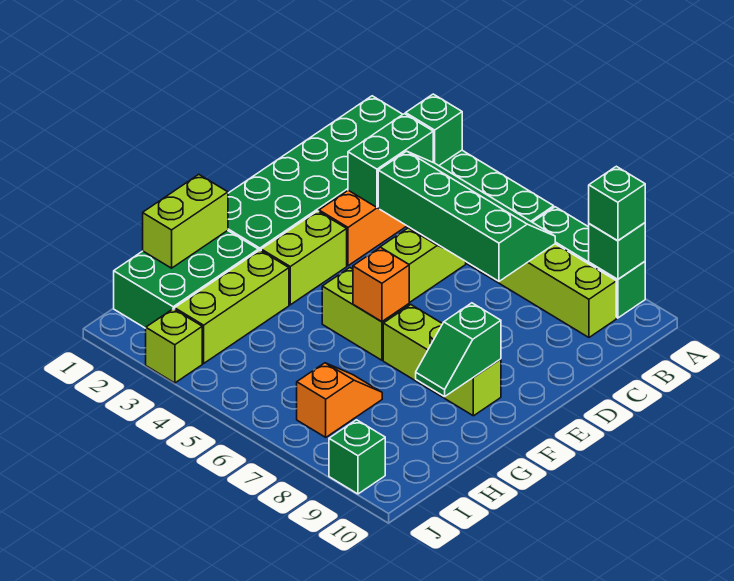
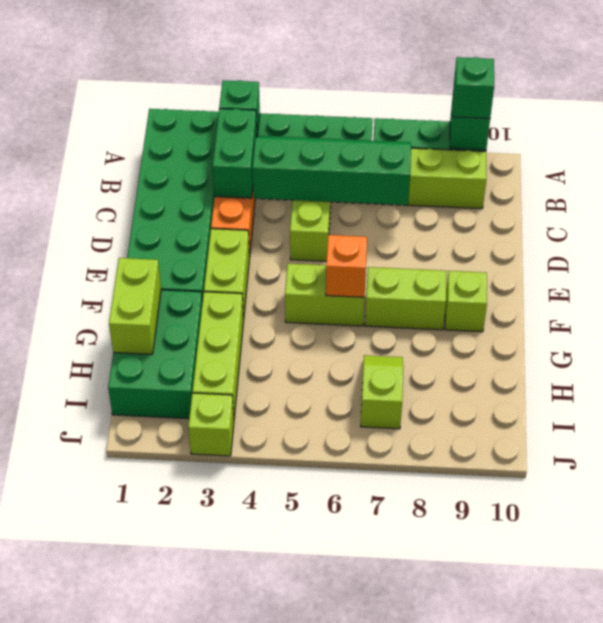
green slope F9:G9 level 2 top F -> none
orange slope H7:I7 level 1 top I -> lime slope H7:I7 level 1 top I
green brick J9 level 1 -> none

